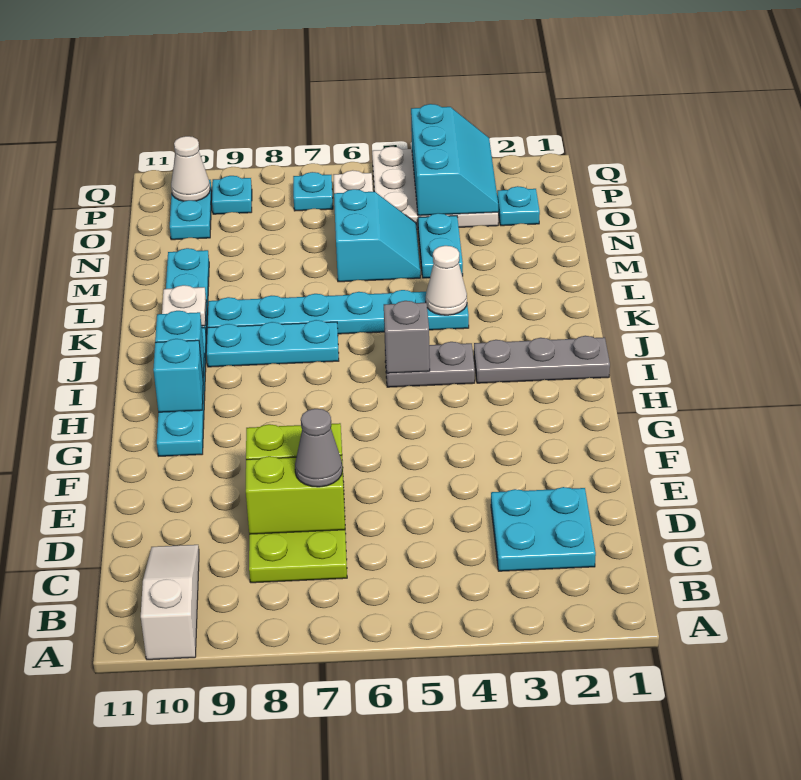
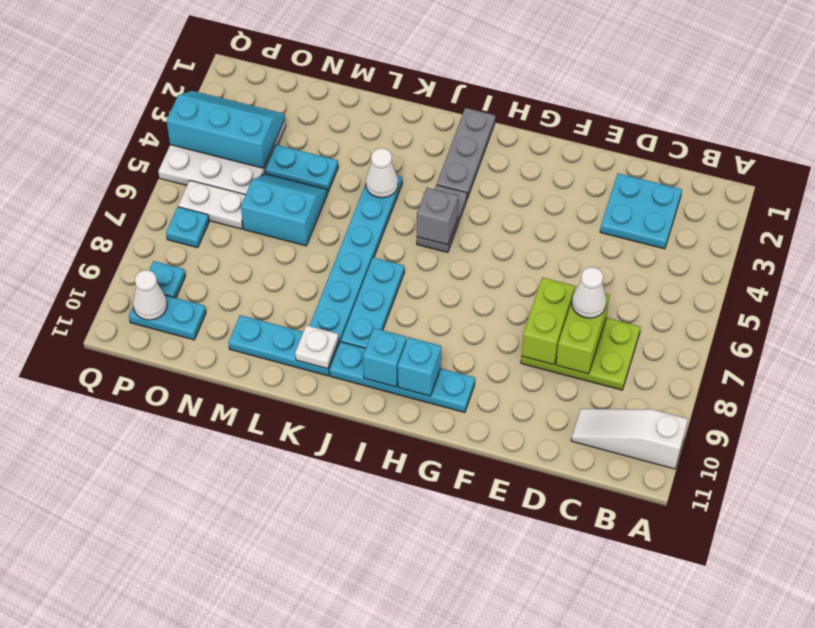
grey cone D7 level 3 -> white cone D7 level 3
cyan plate O2 level 1 -> none

